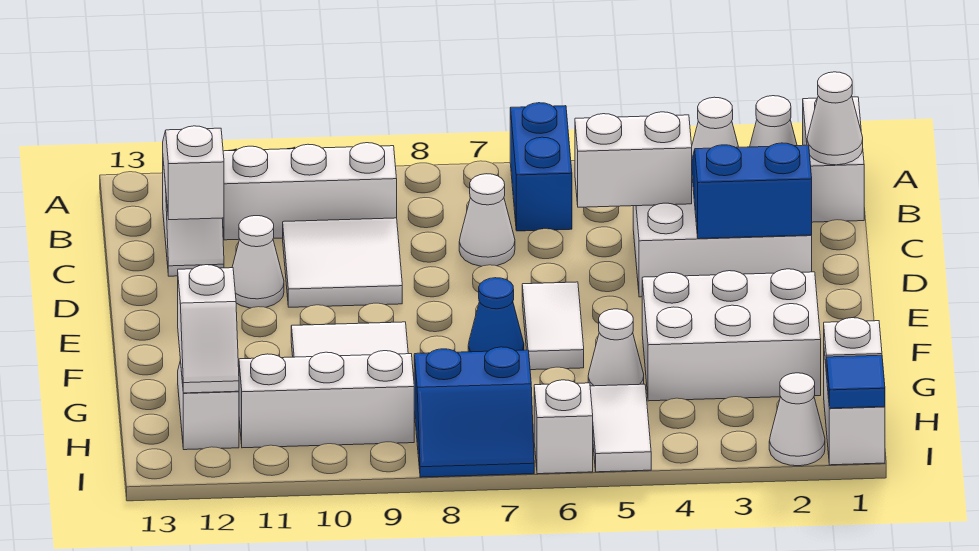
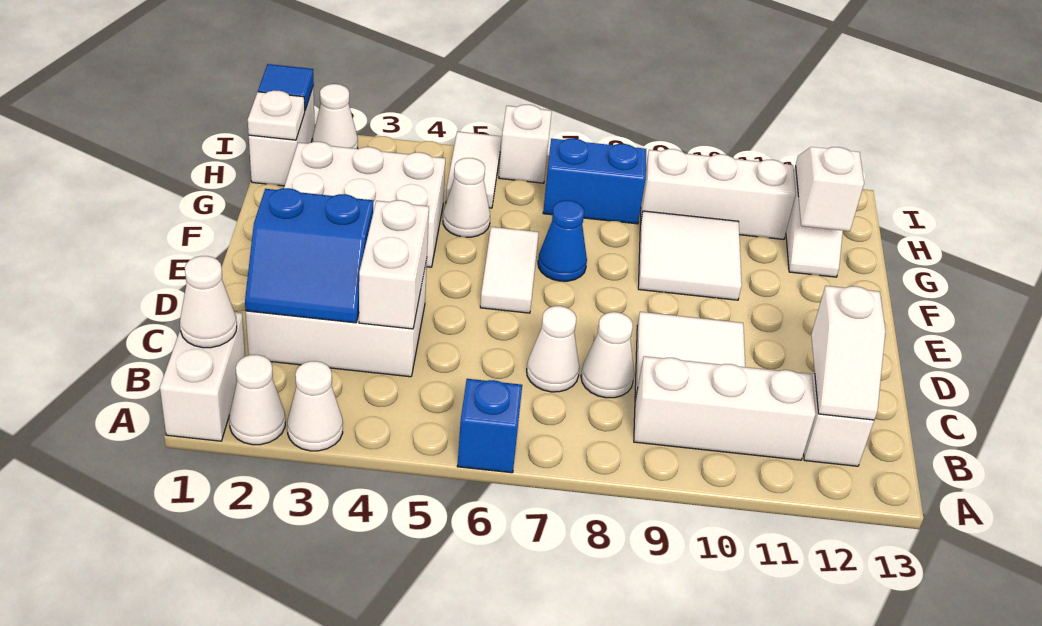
blue brick A6:B6 level 1 -> blue brick A6 level 1
white brick C4:C5 level 2 -> white brick C4:D4 level 2
white cone D11 level 1 -> white cone C8 level 1

